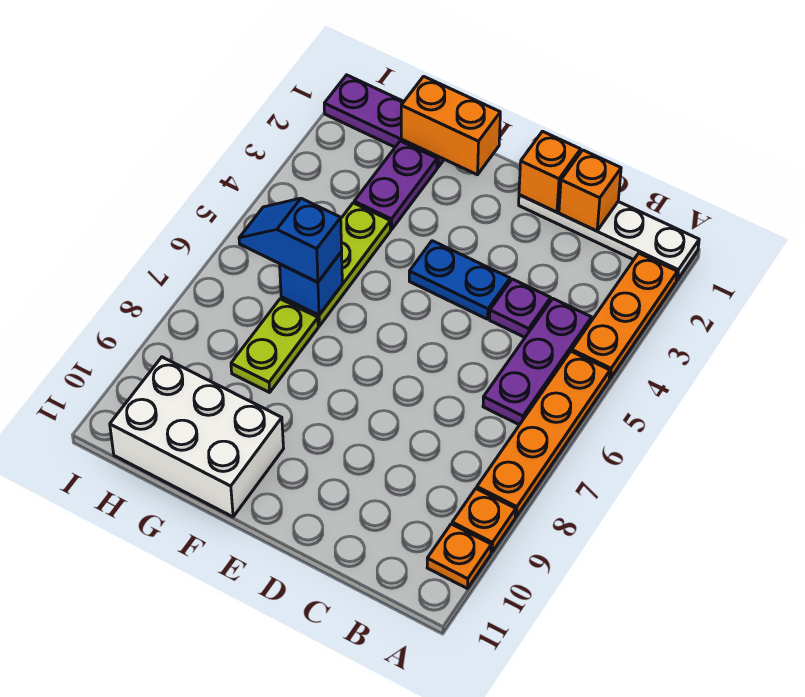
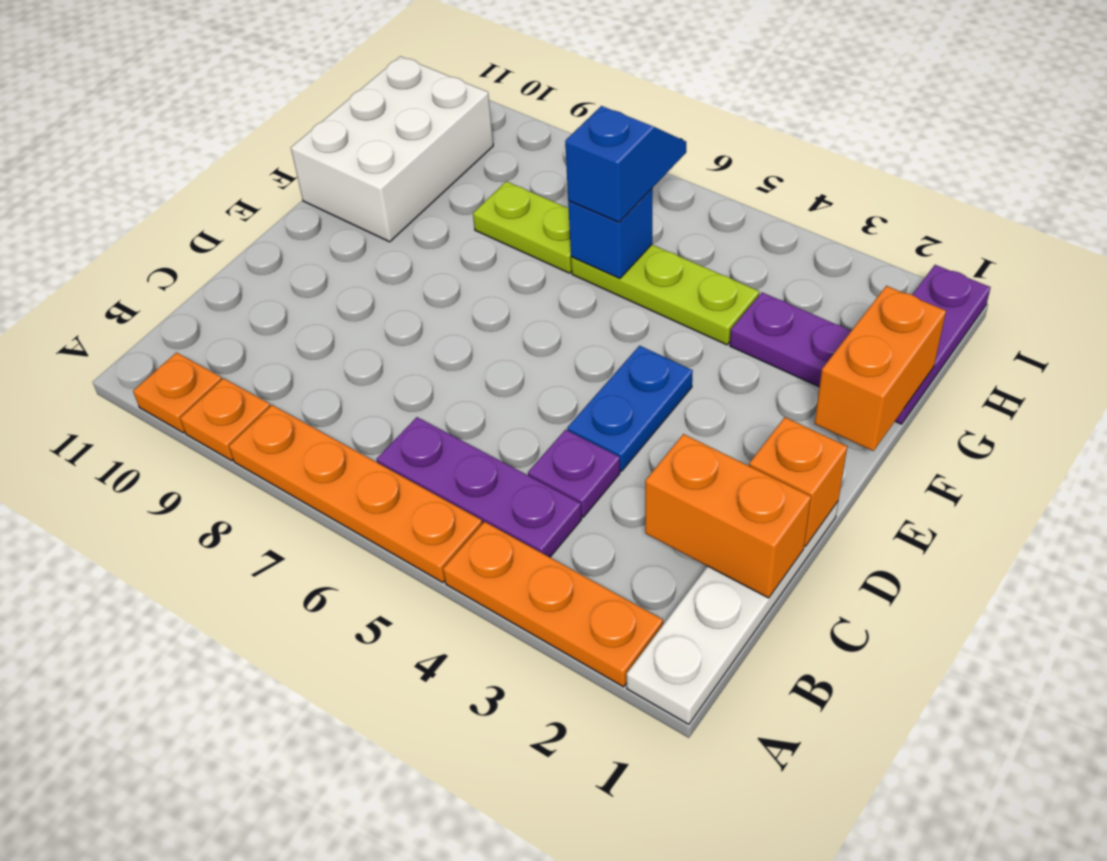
orange brick C1 level 2 -> orange brick C1:C2 level 2

